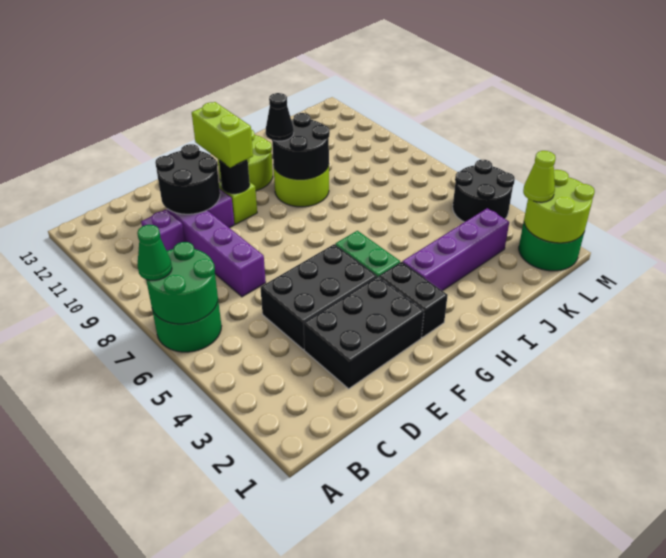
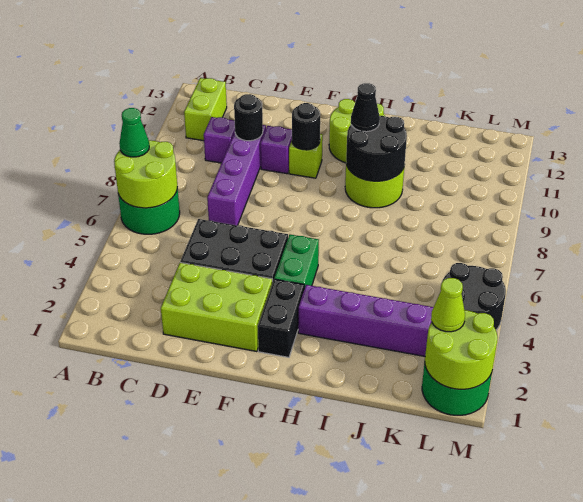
green round brick A6:B7 level 2 -> lime round brick A6:B7 level 2
black brick D2:F3 level 1 -> lime brick D2:F3 level 1
black round brick D10:E11 level 2 -> black round brick D10 level 2
lime brick F10:F11 level 3 -> lime brick B11:B12 level 1

